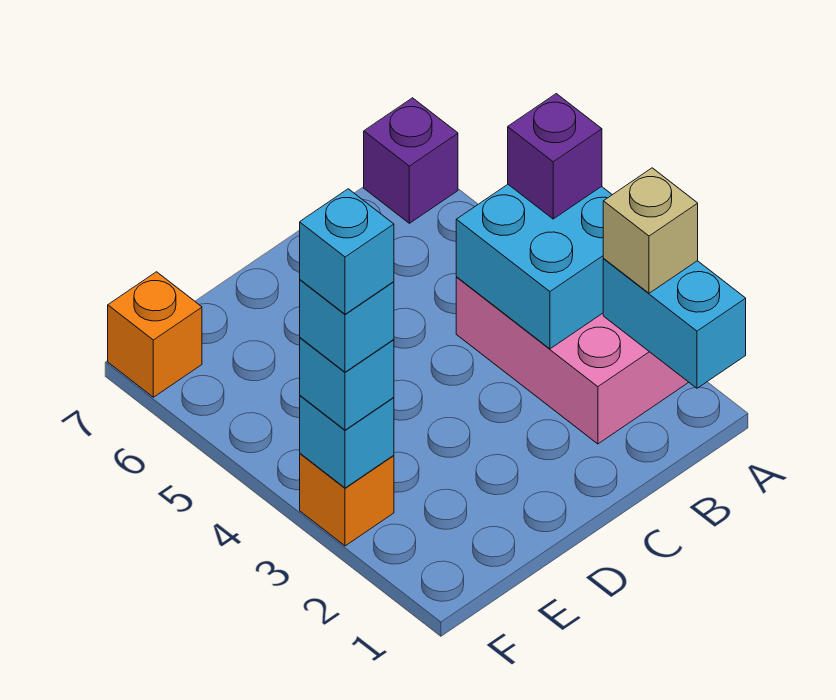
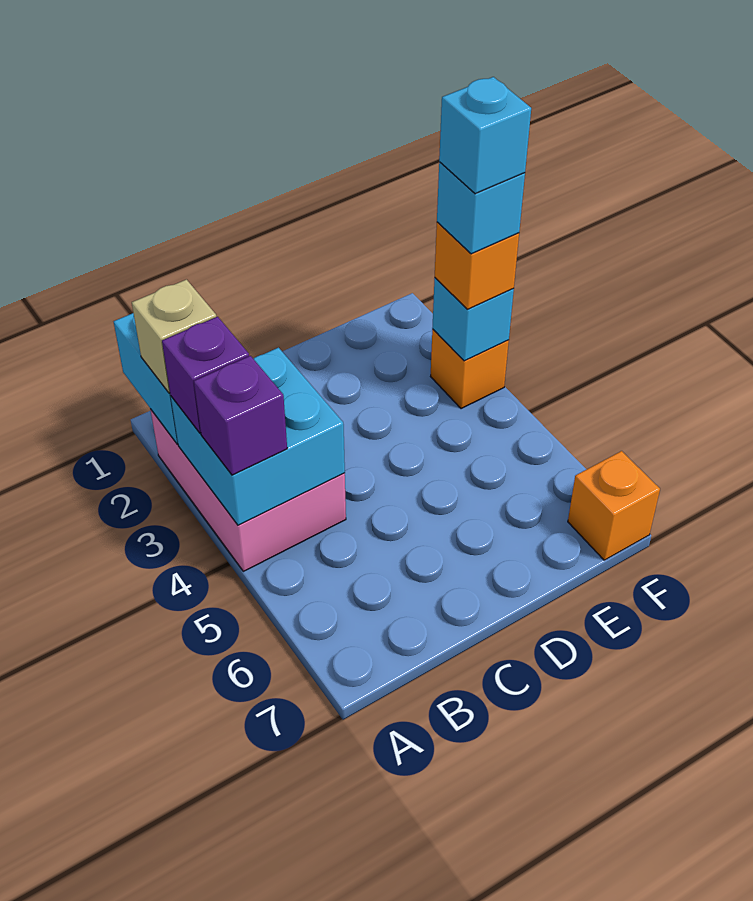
purple brick A7 level 1 -> purple brick A3 level 3
cyan brick F3 level 3 -> orange brick F3 level 3

